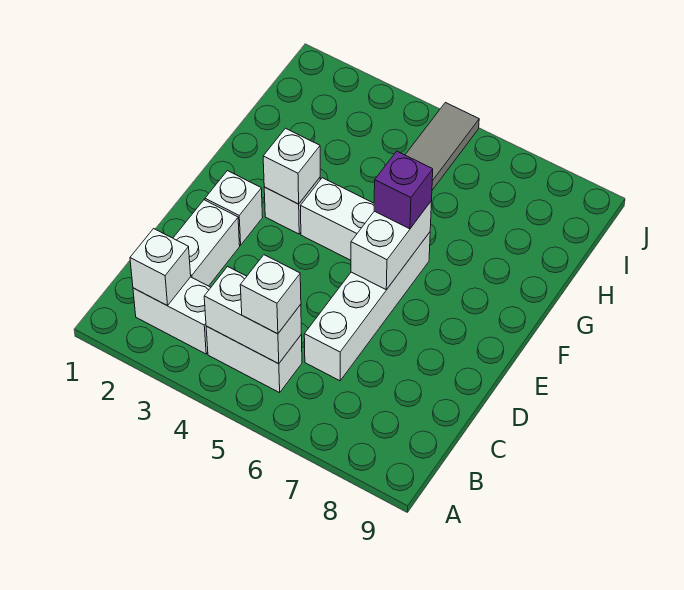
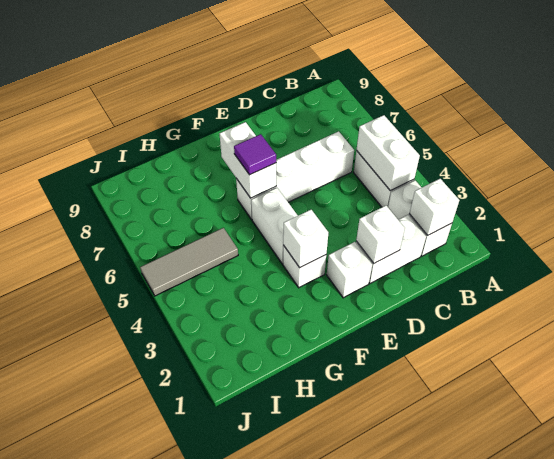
white brick B5 level 3 -> white brick D2 level 2
white brick E6:F6 level 2 -> white brick F6:F7 level 2
purple brick F6 level 3 -> purple tile F6 level 3

